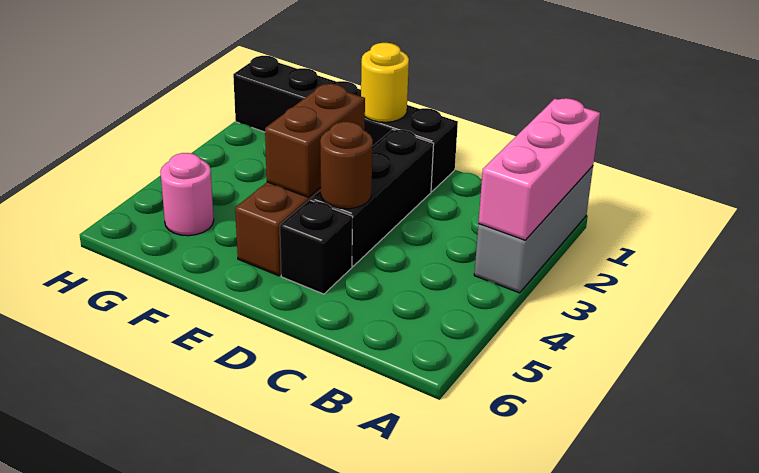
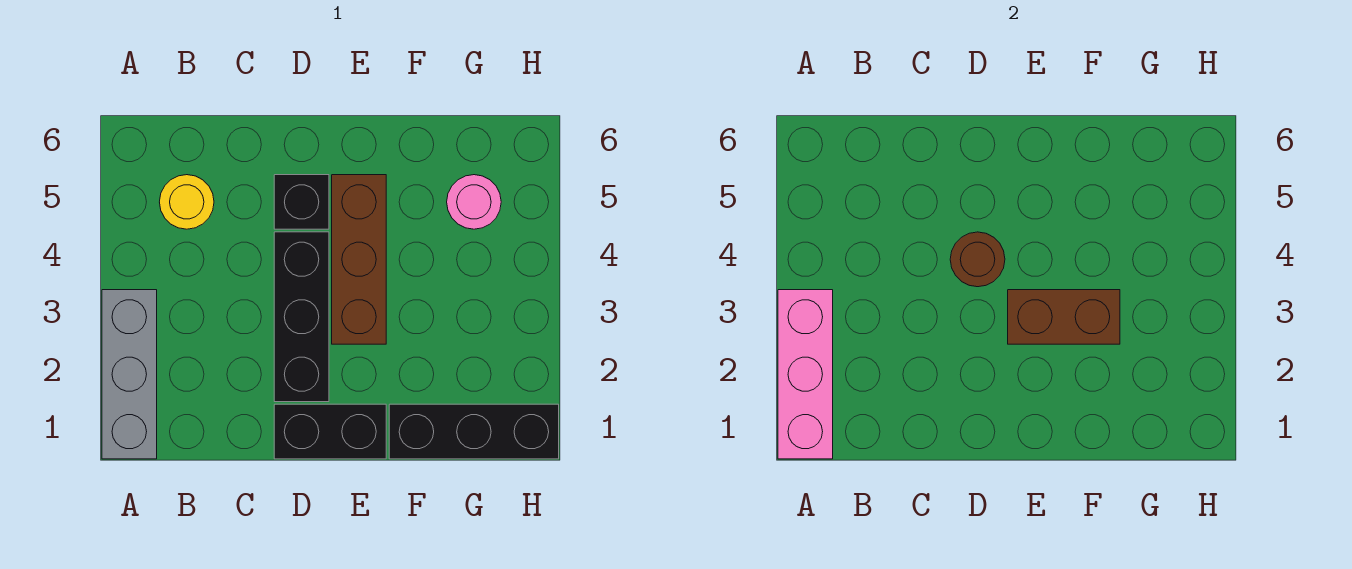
yellow round brick E1 level 2 -> yellow round brick B5 level 1
brown brick E3:E4 level 2 -> brown brick E3:F3 level 2

